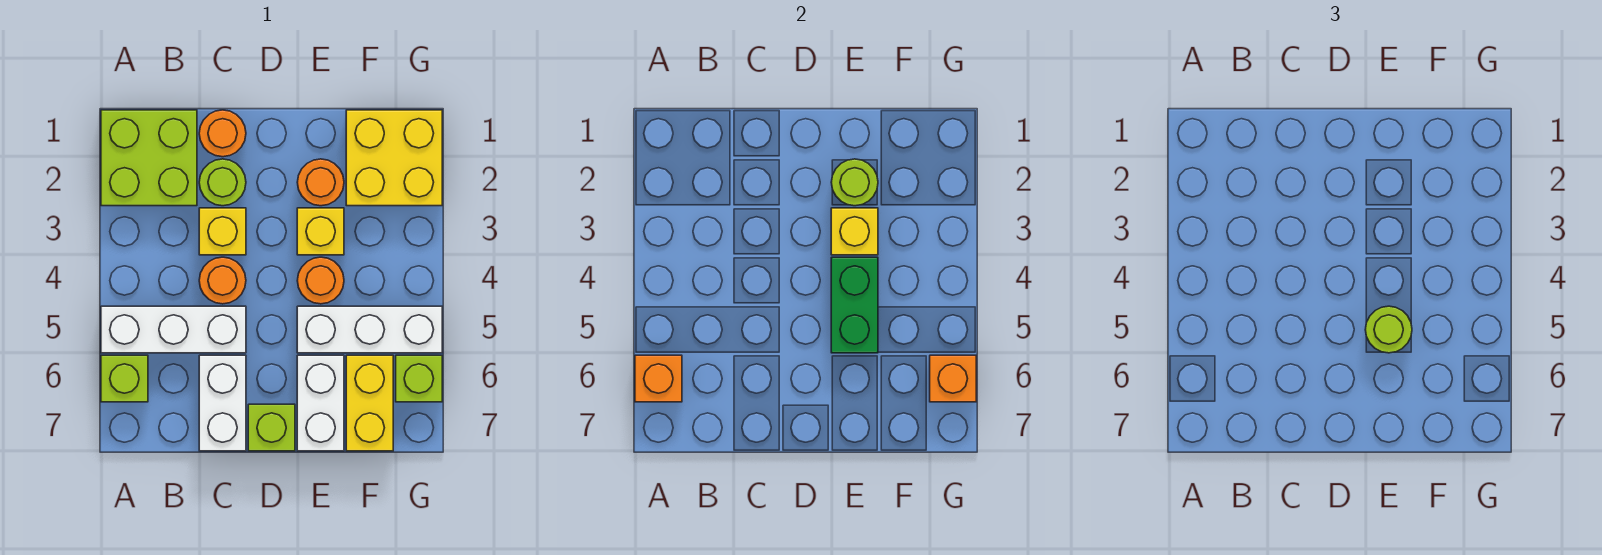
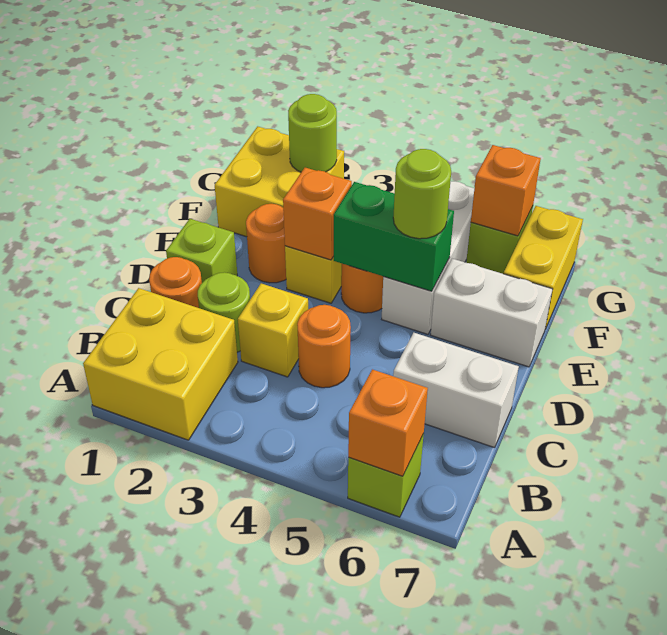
lime brick A1:B2 level 1 -> yellow brick A1:B2 level 1
white brick A5:C5 level 1 -> none
lime brick D7 level 1 -> lime brick D1 level 1
lime round brick E2 level 2 -> lime round brick G2 level 2
yellow brick E3 level 2 -> orange brick E3 level 2
yellow brick F6:F7 level 1 -> yellow brick F7:G7 level 1

